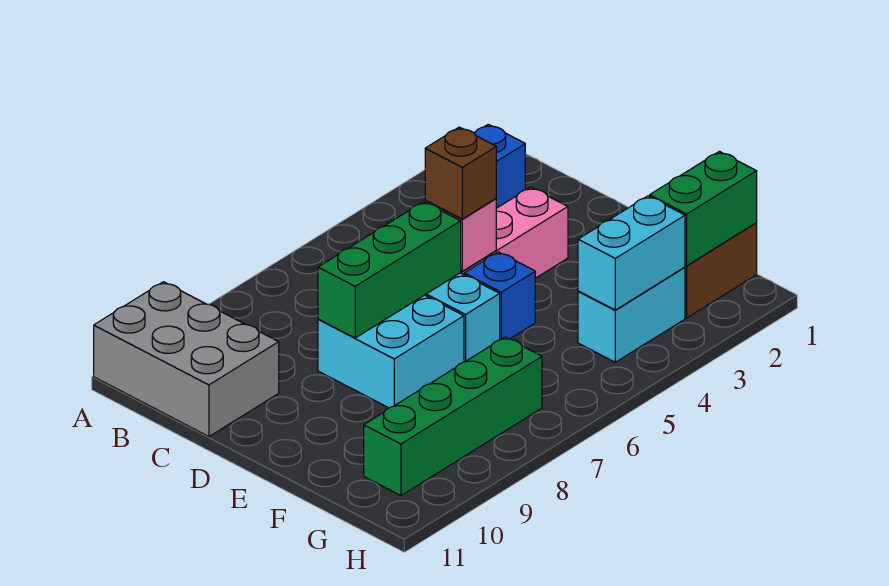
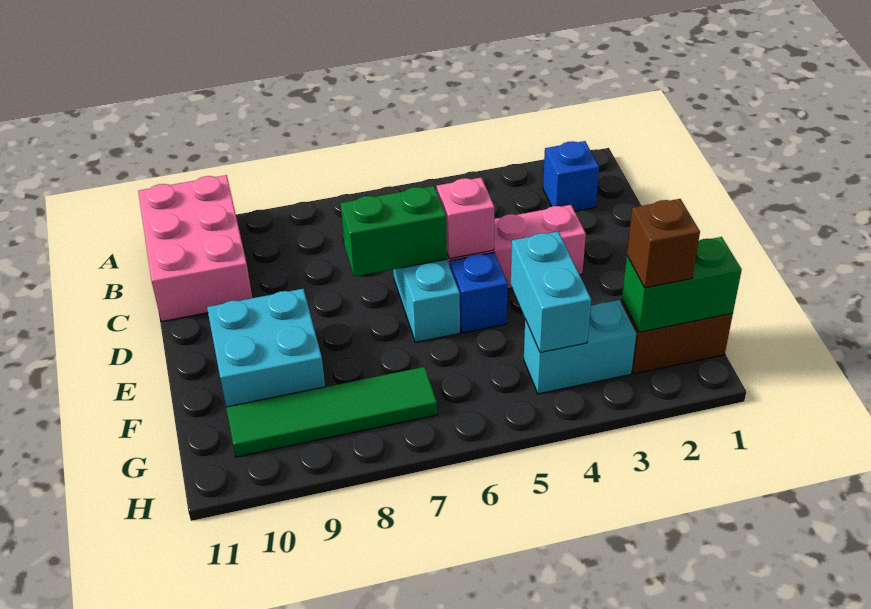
grey brick A10:C11 level 1 -> pink brick A10:C11 level 1
brown brick D5 level 3 -> brown brick G2 level 3
green brick D6:D8 level 2 -> green brick D6:D7 level 2
cyan brick D7:E8 level 1 -> cyan brick E9:F10 level 1
cyan brick G3:G4 level 2 -> cyan brick F4:G4 level 2
green brick G7:G10 level 1 -> green tile G7:G10 level 1

